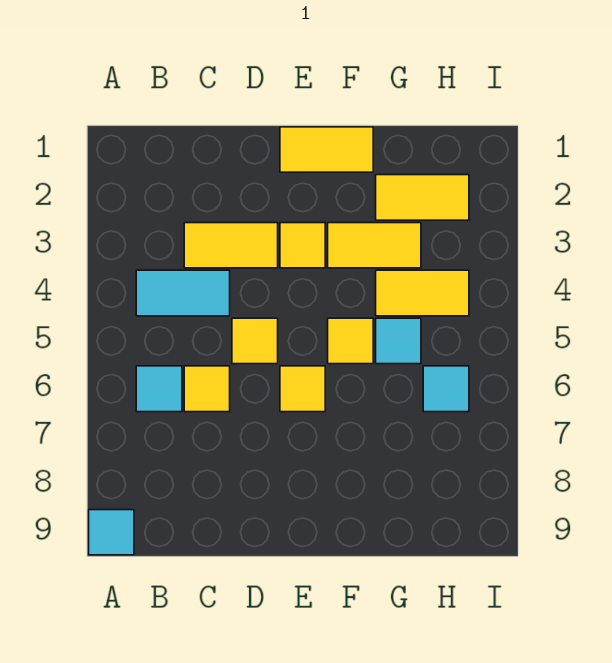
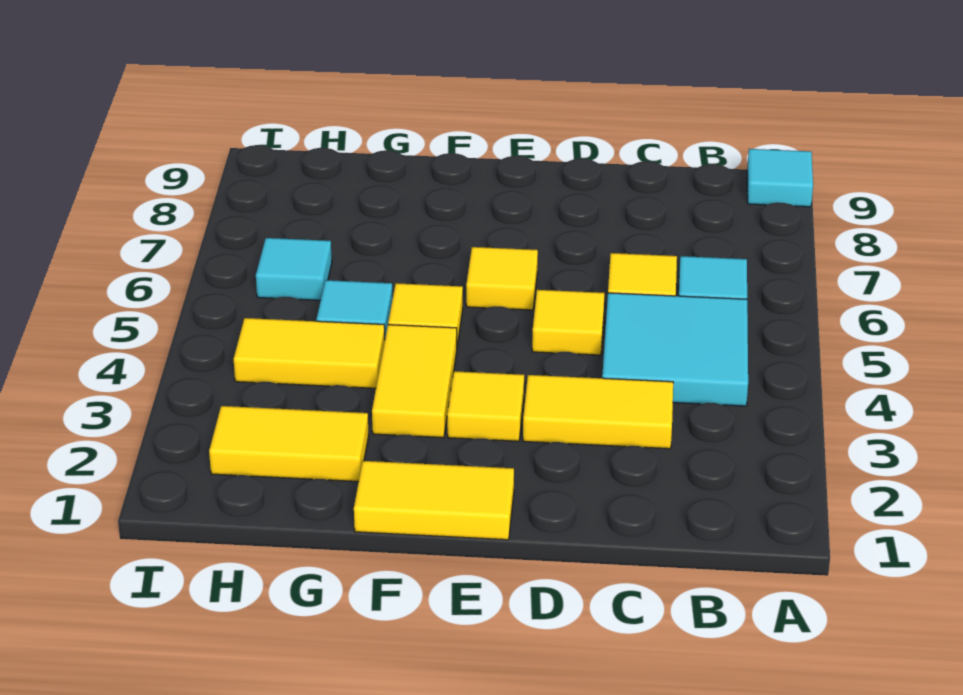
cyan tile B4:C4 level 1 -> cyan tile B4:C5 level 1
yellow tile F3:G3 level 1 -> yellow tile F3:F4 level 1

